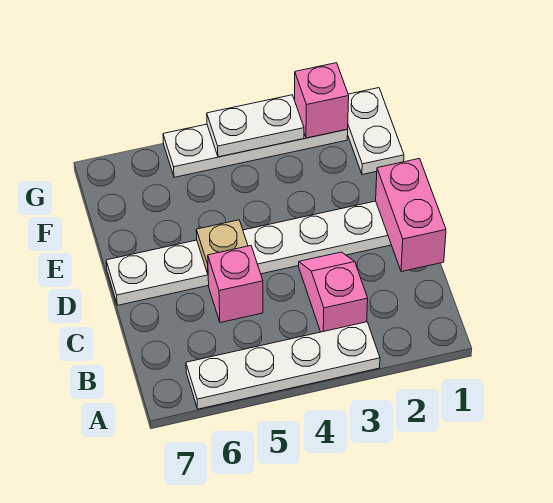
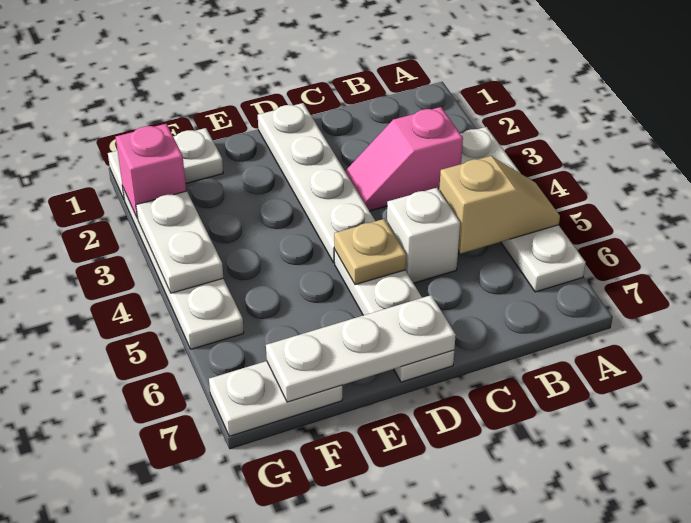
none -> tan slope A5:B5 level 2 top B
pink brick C1:D1 level 2 -> none
pink brick C5 level 1 -> white brick C5 level 1
none -> white plate D7:F7 level 2
none -> white plate F7:G7 level 1

